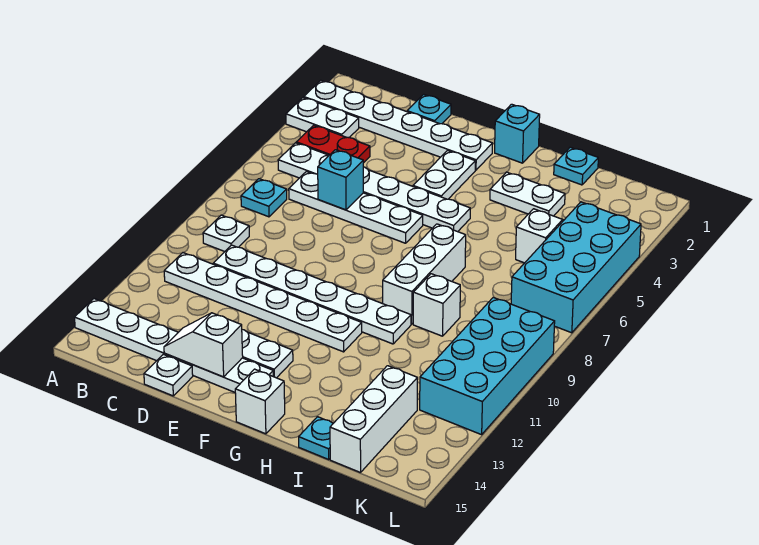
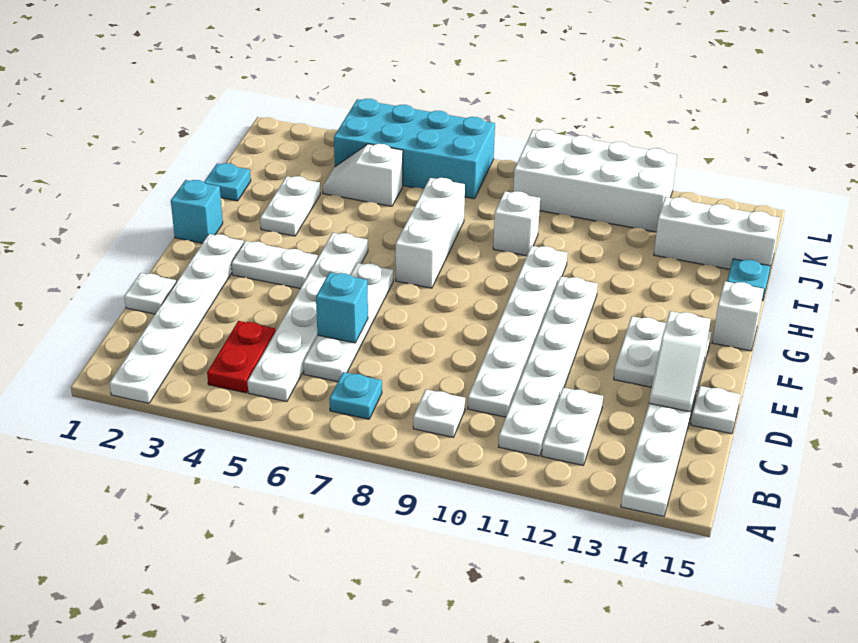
white plate A3:B3 level 1 -> white plate B12:C12 level 1
cyan plate D1 level 1 -> white plate D1 level 1
white brick H7:H9 level 1 -> white brick G7:I7 level 1
cyan brick K9:L12 level 1 -> white brick K9:L12 level 1

